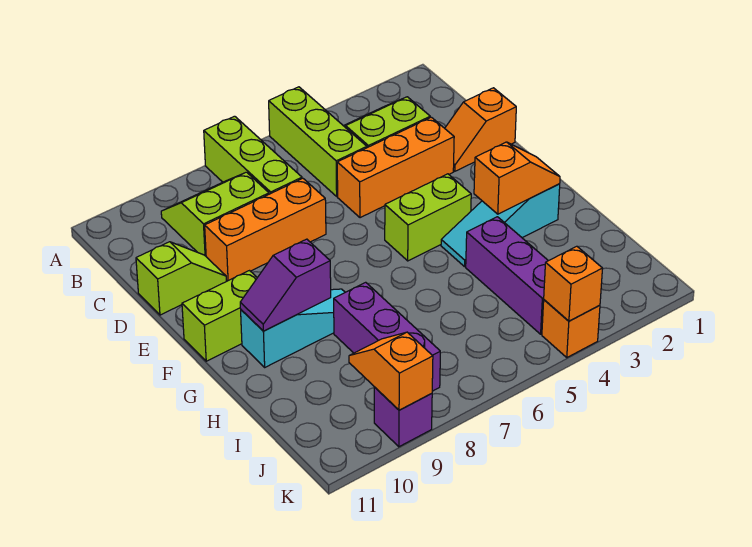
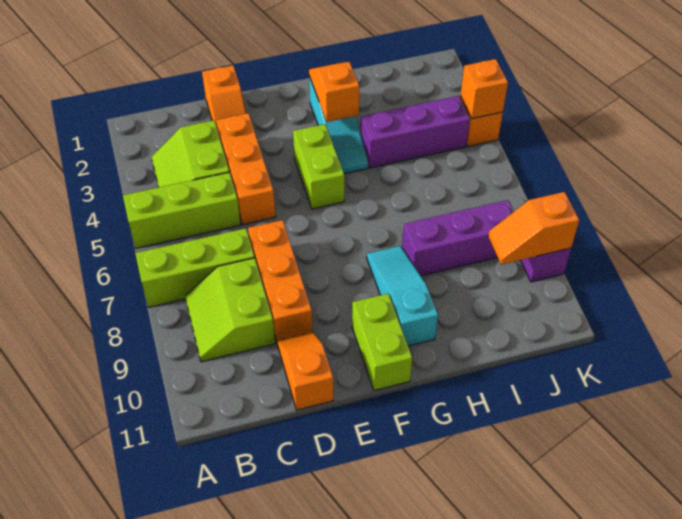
lime slope D10:D11 level 1 top 11 -> orange slope D10:D11 level 1 top 11
purple slope G9:G10 level 2 top 9 -> none

